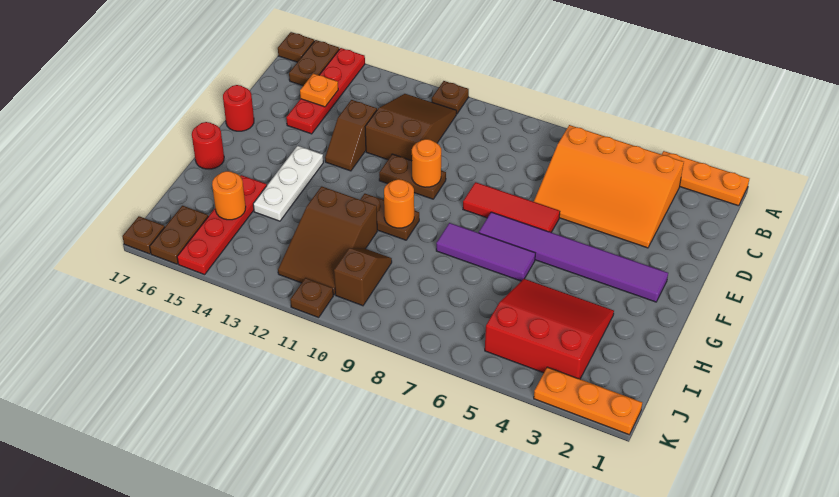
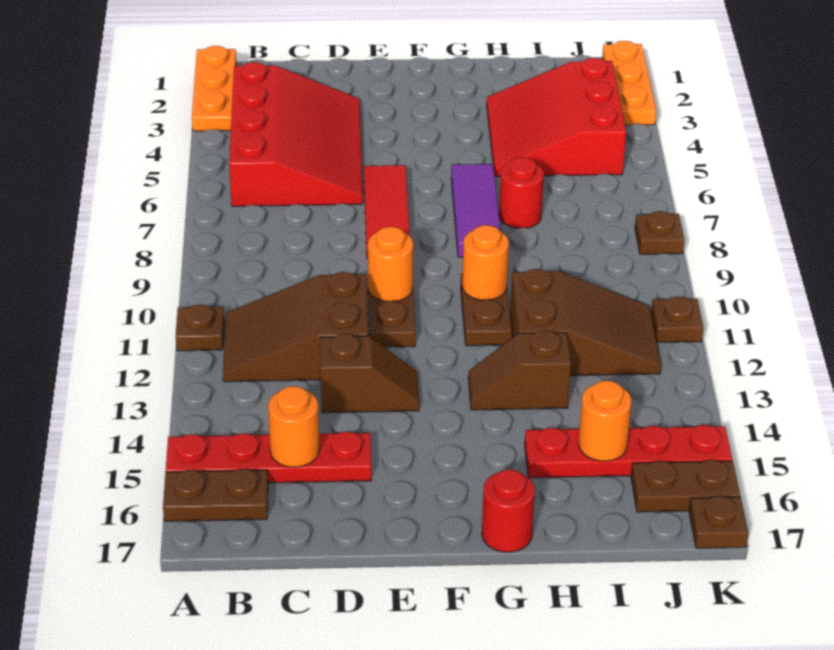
brown plate A17 level 1 -> brown plate K8 level 1
orange slope B3:D6 level 1 top B -> red slope B3:D6 level 1 top B
orange plate C15 level 2 -> orange round brick C15 level 2
red round brick E17 level 1 -> red round brick H7 level 1
purple tile F2:F7 level 1 -> none
white plate F14:H14 level 1 -> none
brown slope I10:J10 level 1 top J -> brown slope G13:H13 level 1 top H

